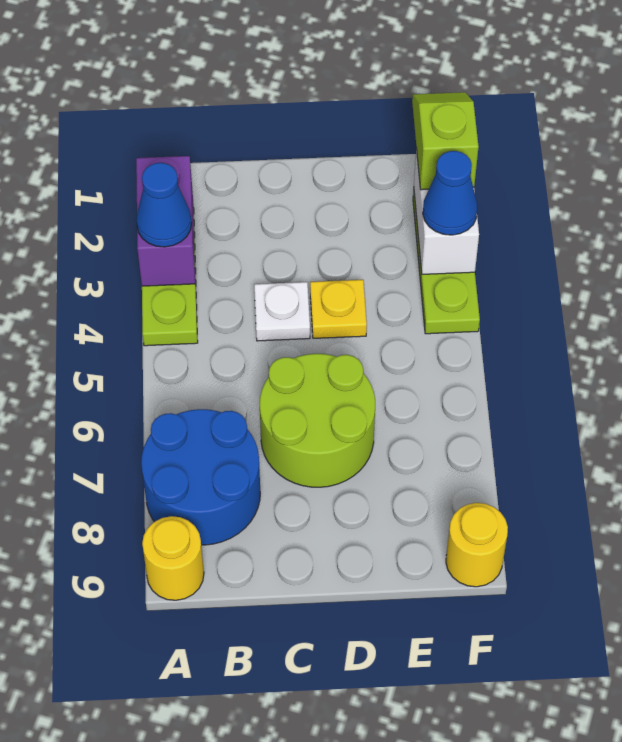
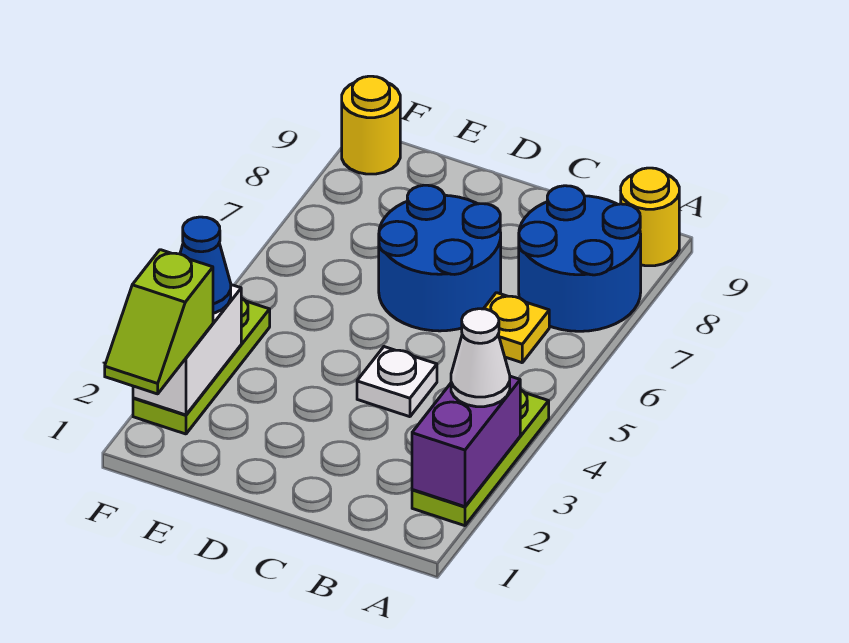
blue cone A3 level 3 -> white cone A3 level 3
lime round brick C6:D7 level 1 -> blue round brick C6:D7 level 1
yellow plate D4 level 1 -> yellow plate B6 level 1

